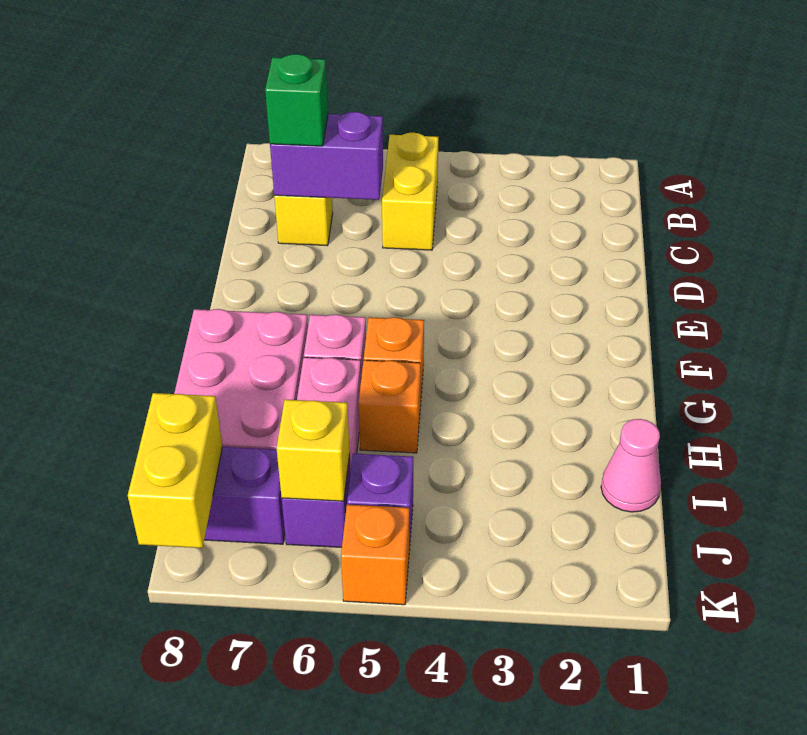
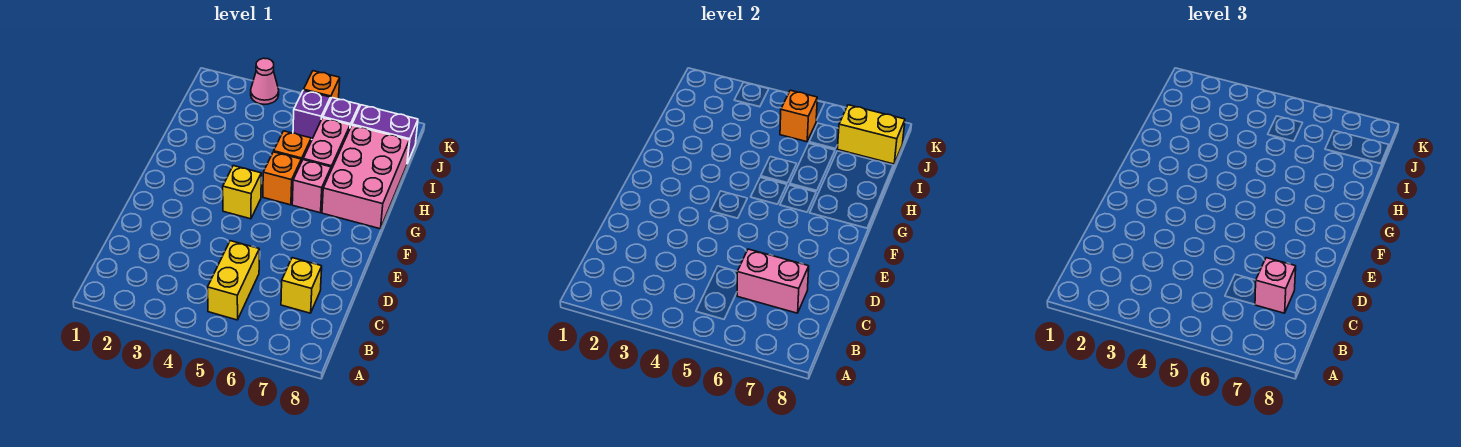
purple brick C6:C7 level 2 -> pink brick C6:C7 level 2
green brick C7 level 3 -> pink brick C7 level 3
pink cone I1 level 1 -> pink cone K3 level 1
none -> orange brick J5 level 2
yellow brick J6 level 2 -> yellow brick F4 level 1
yellow brick J8:K8 level 2 -> yellow brick J7:J8 level 2

